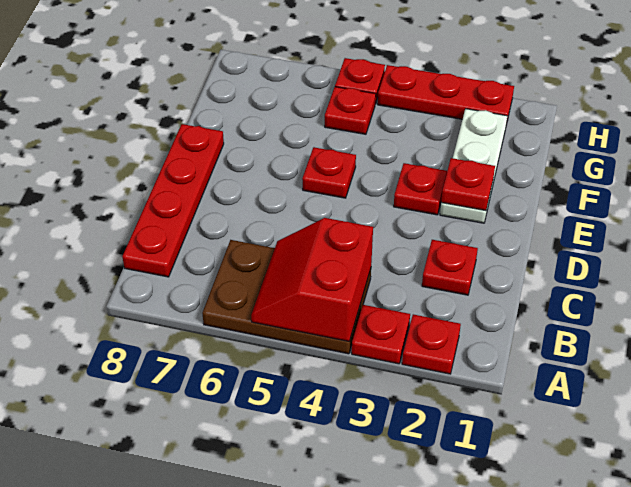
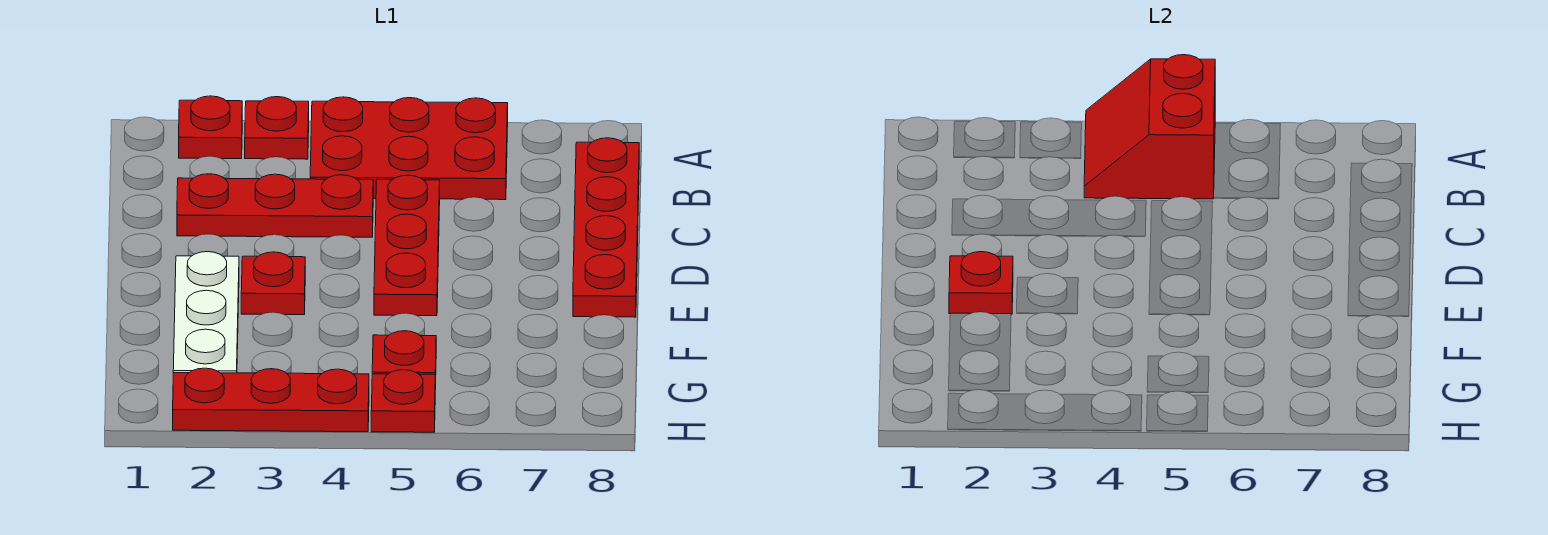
brown plate A4:B6 level 1 -> red plate A4:B6 level 1
red slope A4:B5 level 2 top 4 -> red slope A4:B5 level 2 top 5
red plate C2 level 1 -> red plate C2:C4 level 1
red plate E5 level 1 -> red plate C5:E5 level 1

